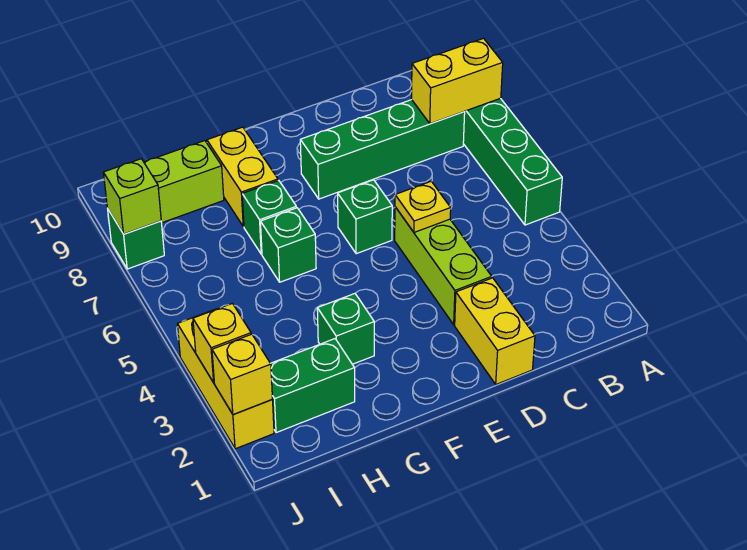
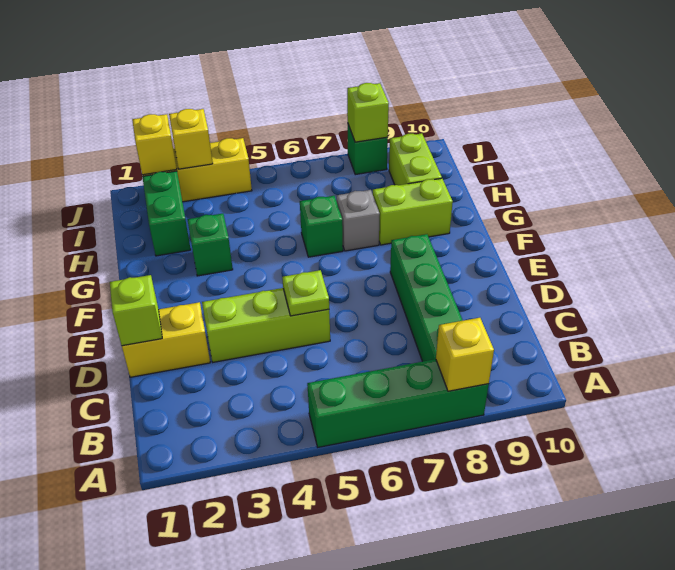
yellow brick A8:B8 level 2 -> yellow brick A8 level 2
none -> lime brick D1 level 2
yellow plate D5 level 2 -> lime plate D5 level 2
green brick E6 level 1 -> none
green brick G7 level 1 -> grey brick G7 level 1
yellow brick G8:G9 level 1 -> lime brick G8:G9 level 1

